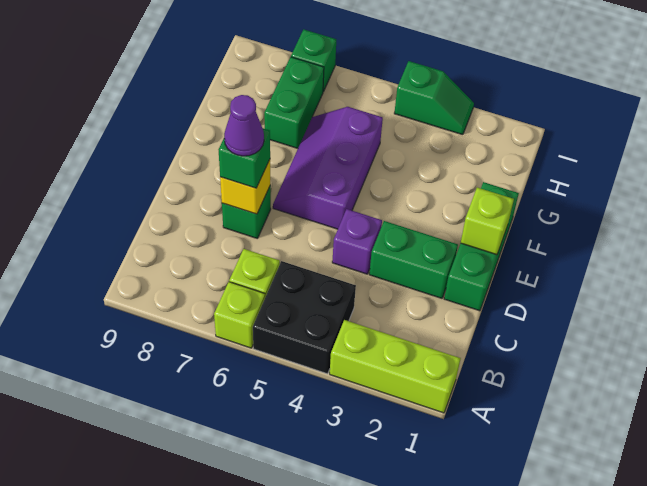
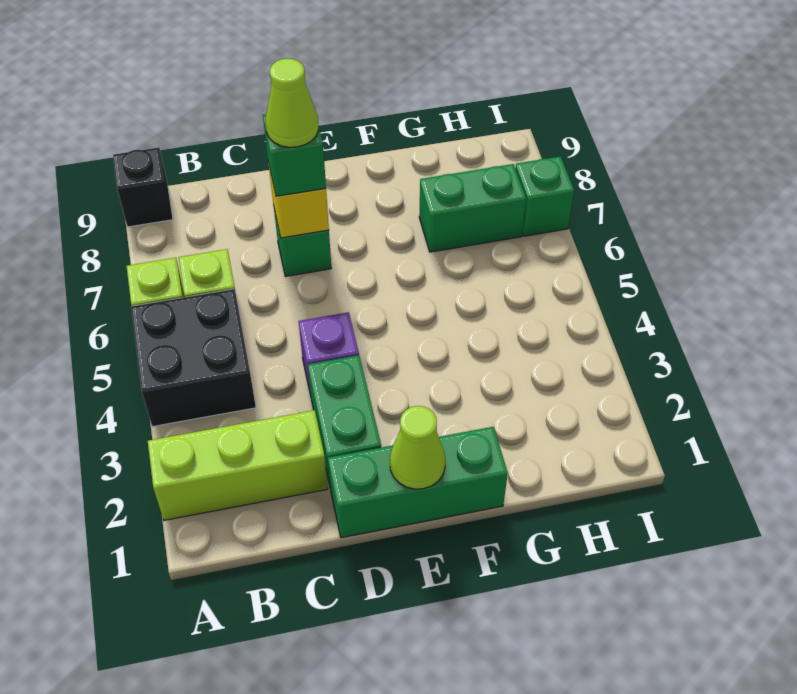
lime brick A1:A3 level 1 -> lime brick A2:C2 level 1
none -> black brick A9 level 1
purple cone D7 level 4 -> lime cone D7 level 4
lime brick E1 level 2 -> lime cone E1 level 2
purple slope E5:G6 level 1 top 5 -> none
green slope I3:I4 level 1 top 4 -> none

